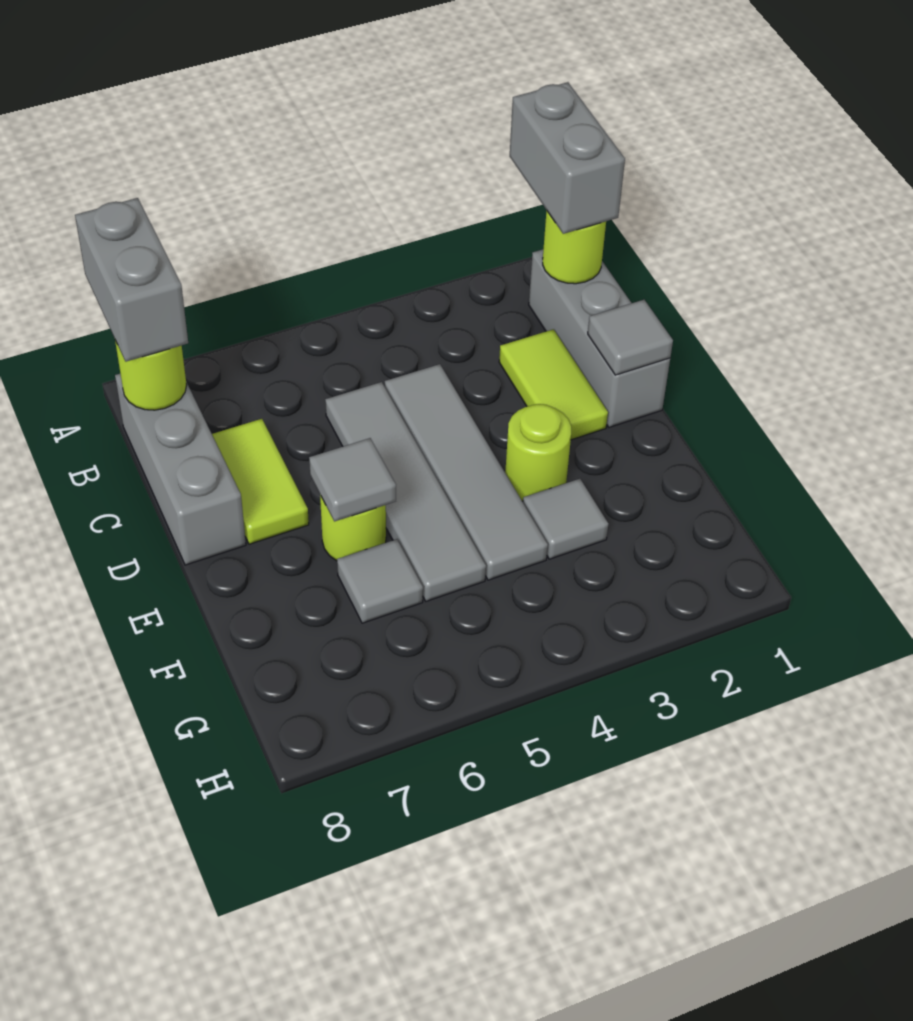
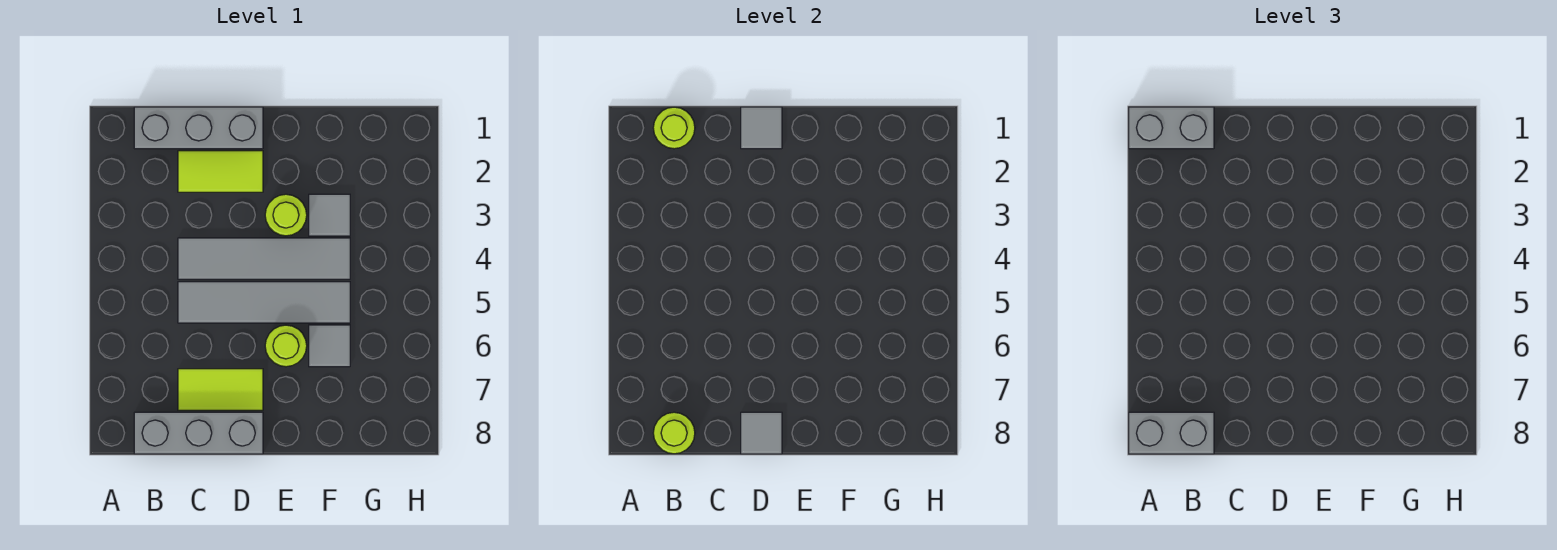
grey tile E6 level 2 -> grey tile D8 level 2

